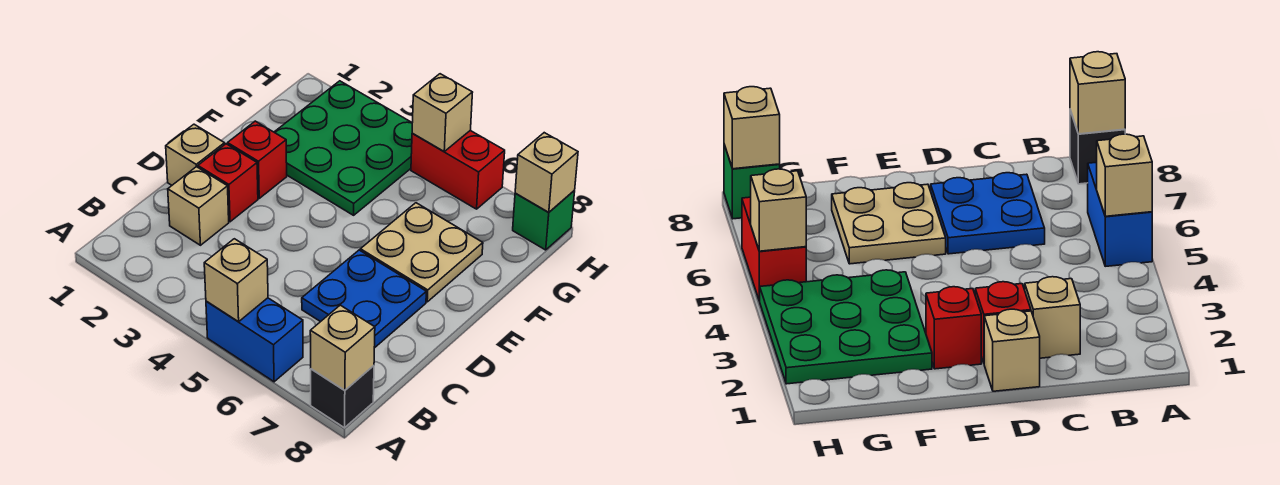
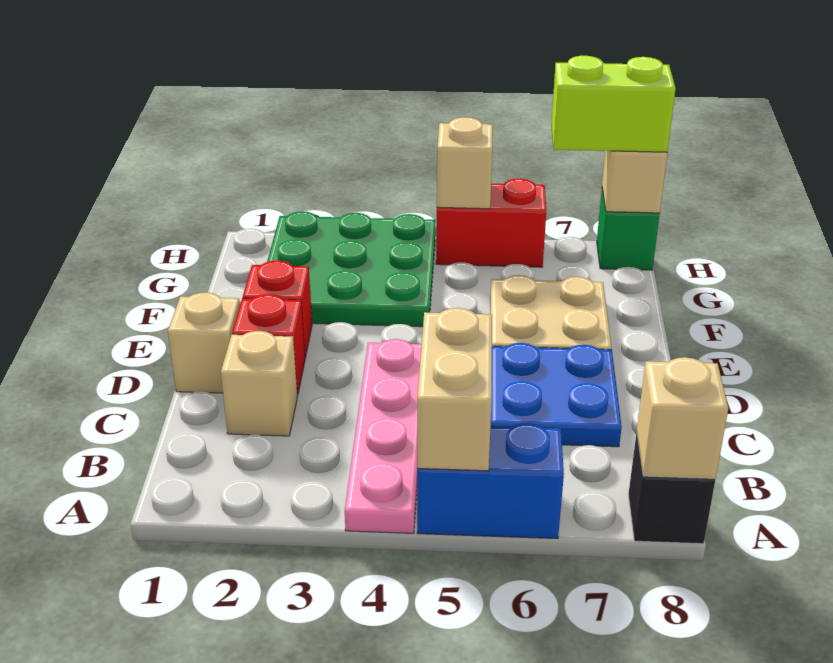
none -> pink plate A4:D4 level 1
tan brick A5 level 2 -> tan brick A5:B5 level 2
none -> lime brick H7:H8 level 3

